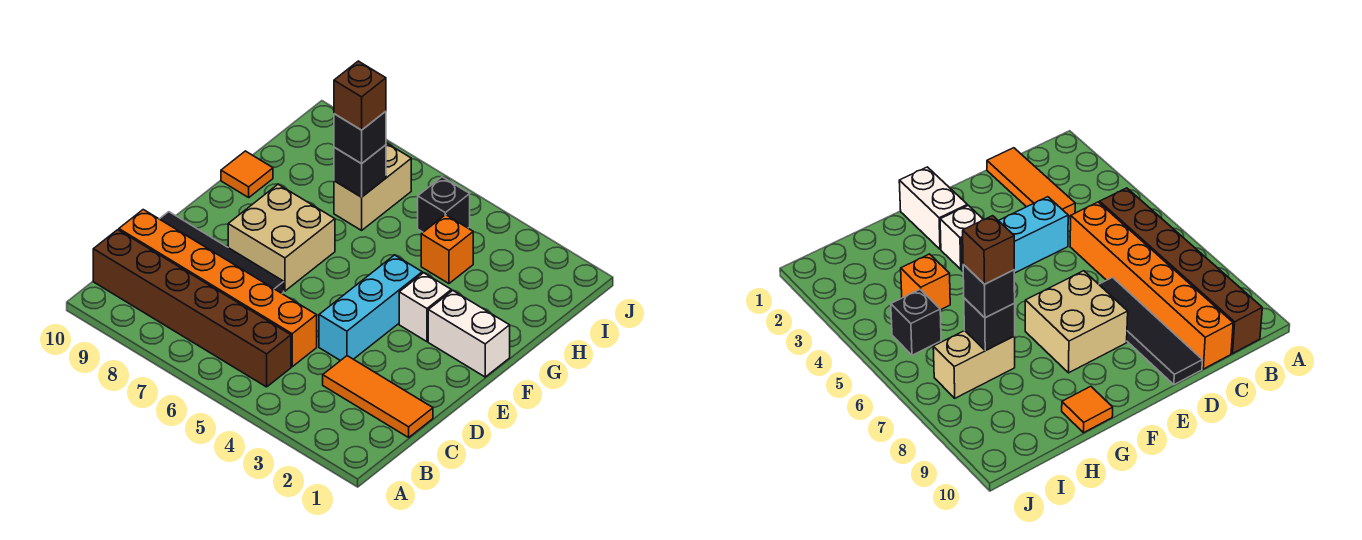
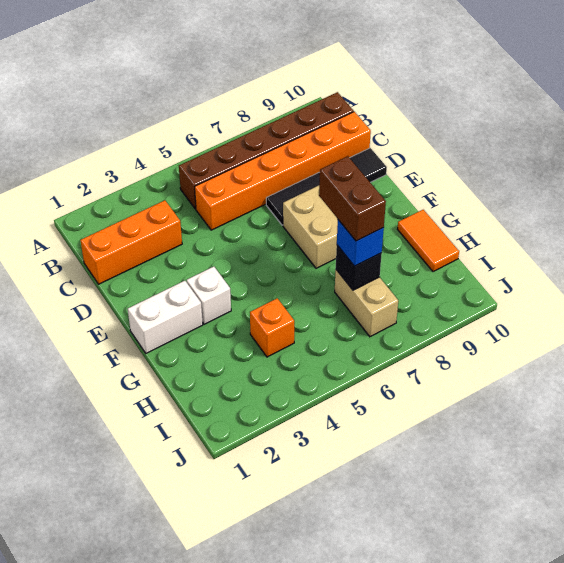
orange tile C1:C3 level 1 -> orange brick C1:C3 level 1
cyan brick D4:F4 level 1 -> none
orange tile G10 level 1 -> orange tile G10:H10 level 1
black brick H7 level 3 -> blue brick H7 level 3
brown brick H7 level 4 -> brown brick G7:H7 level 4
black brick I5 level 1 -> none

